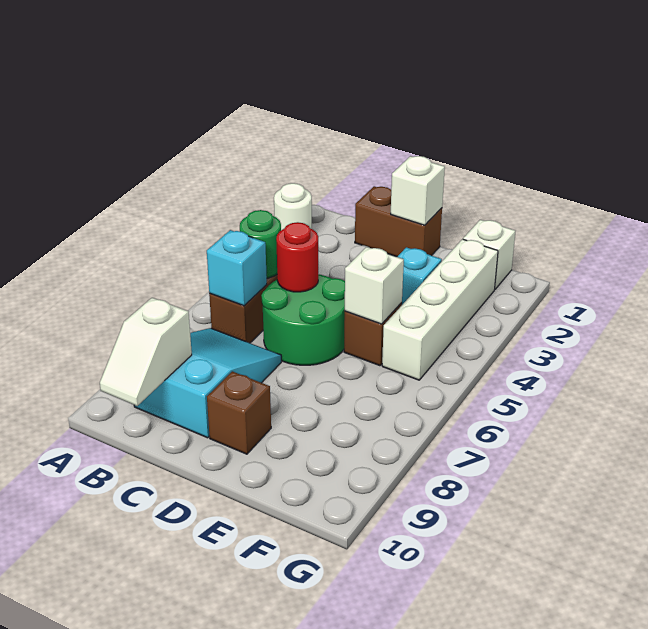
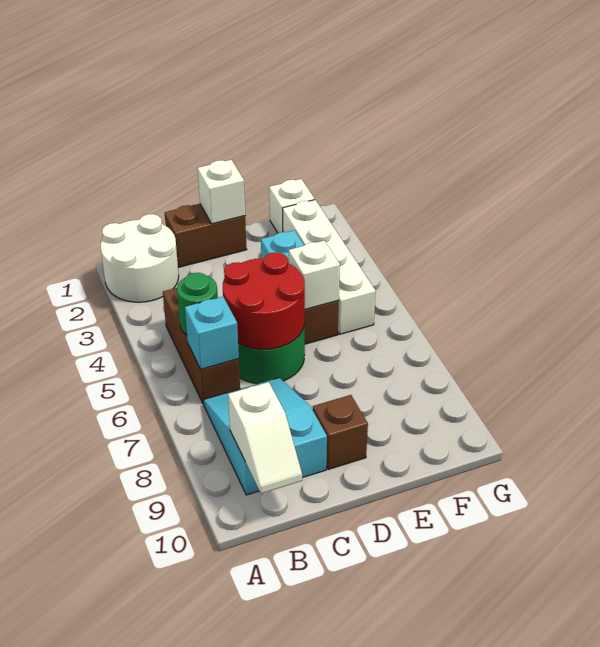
white round brick A2 level 1 -> white round brick A1:B2 level 1
red round brick C5 level 2 -> red round brick C5:D6 level 2

